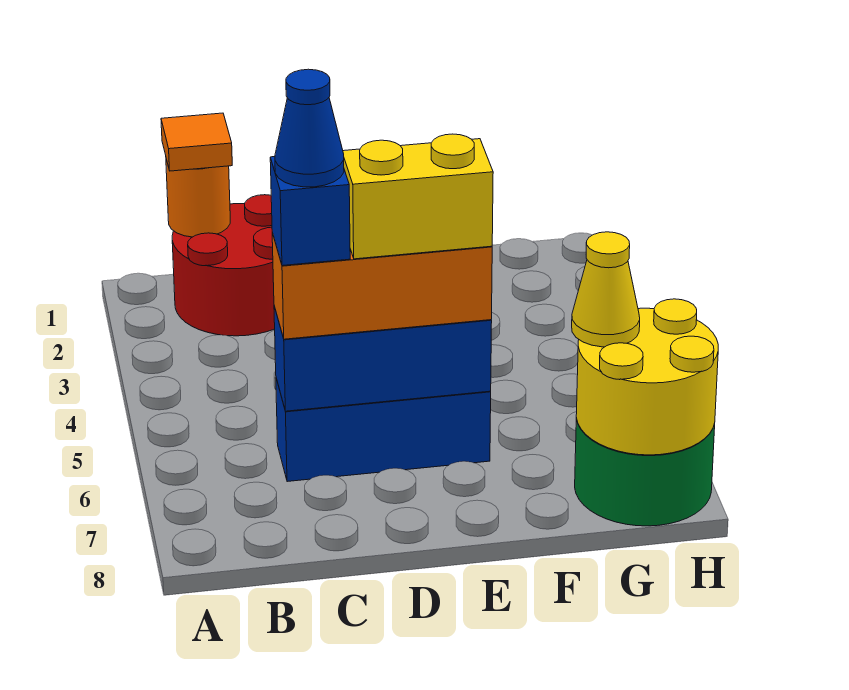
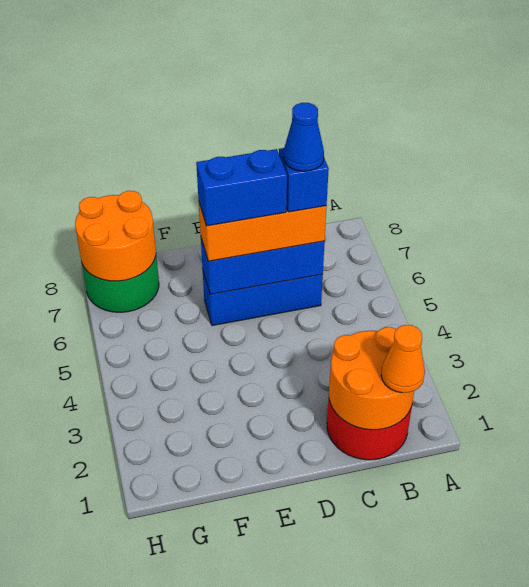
orange round brick B1 level 2 -> orange round brick B1:C2 level 2
orange tile B1 level 3 -> orange cone B1 level 3
yellow brick D6:E6 level 4 -> blue brick D6:E6 level 4
yellow round brick G7:H8 level 2 -> orange round brick G7:H8 level 2
yellow cone G7 level 3 -> none

